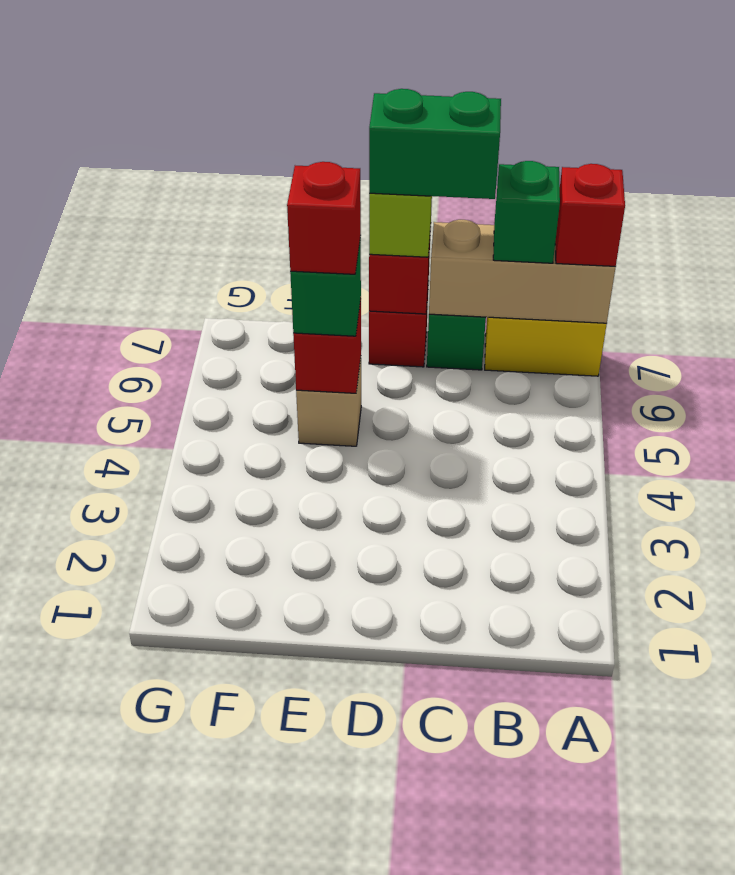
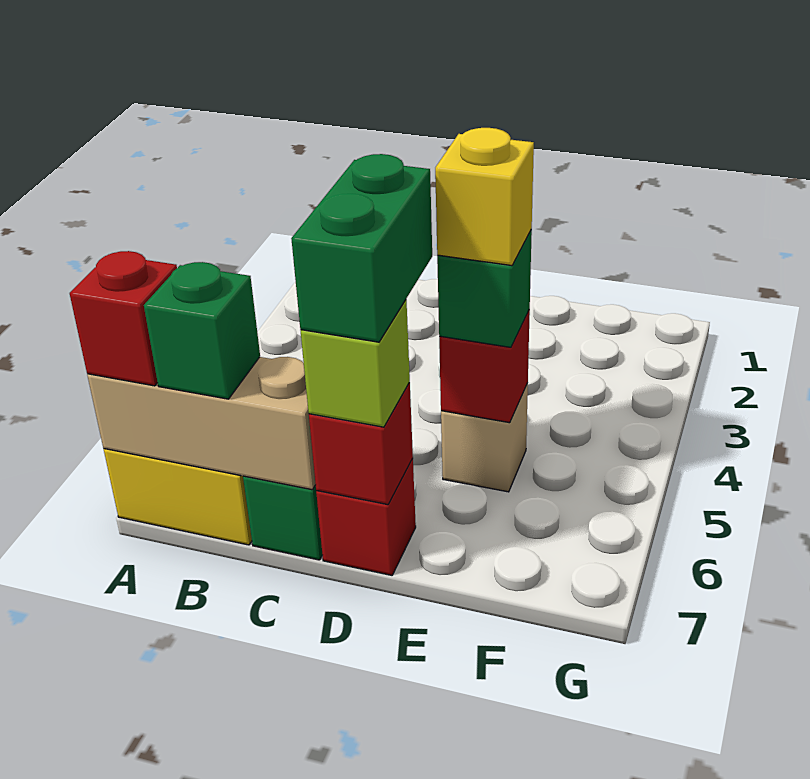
green brick C7:D7 level 4 -> green brick D6:D7 level 4
red brick E5 level 4 -> yellow brick E5 level 4

